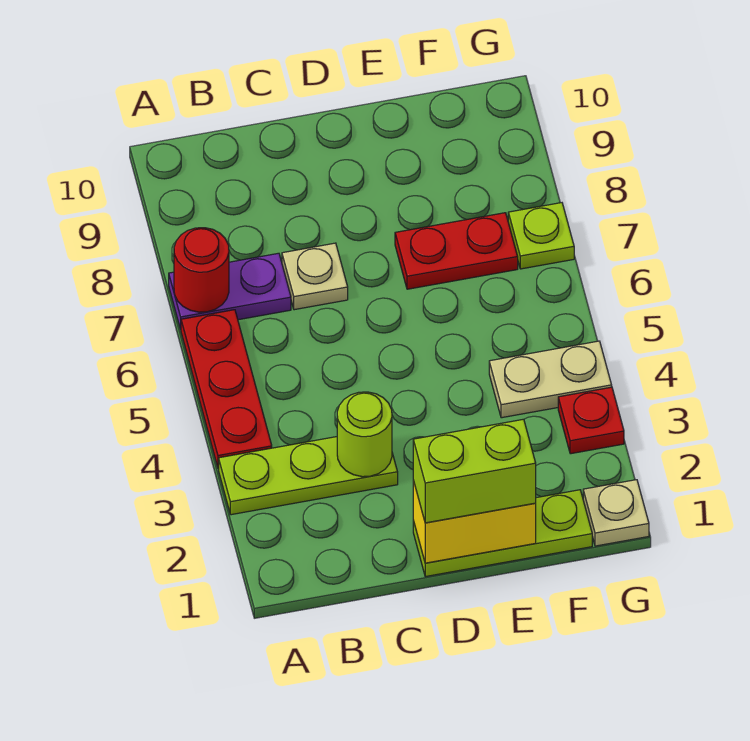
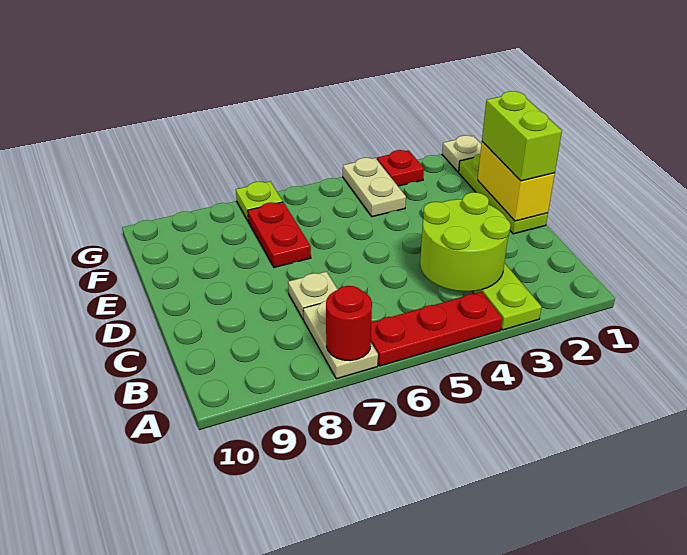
purple plate A7:B7 level 1 -> tan plate A7:B7 level 1
lime round brick C3 level 2 -> lime round brick B3:C4 level 2

